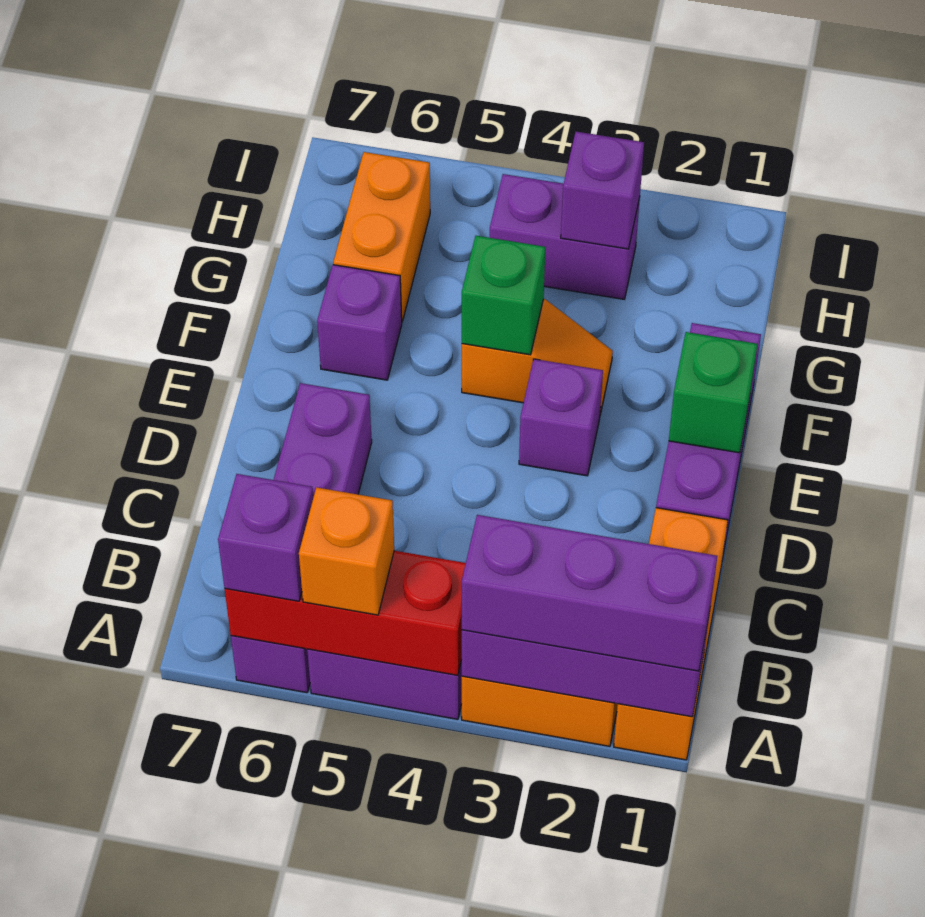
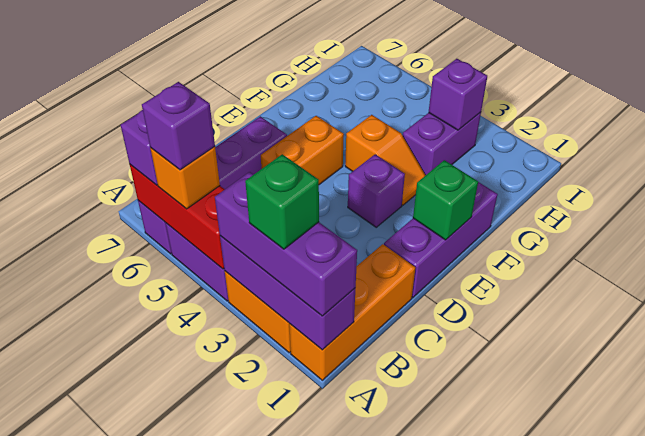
green brick F4 level 2 -> green brick A2 level 4
purple brick F6 level 1 -> purple brick A5 level 4
orange brick G6:H6 level 1 -> orange brick D5:E5 level 1
purple brick H3:H4 level 1 -> purple brick G3:H3 level 1

